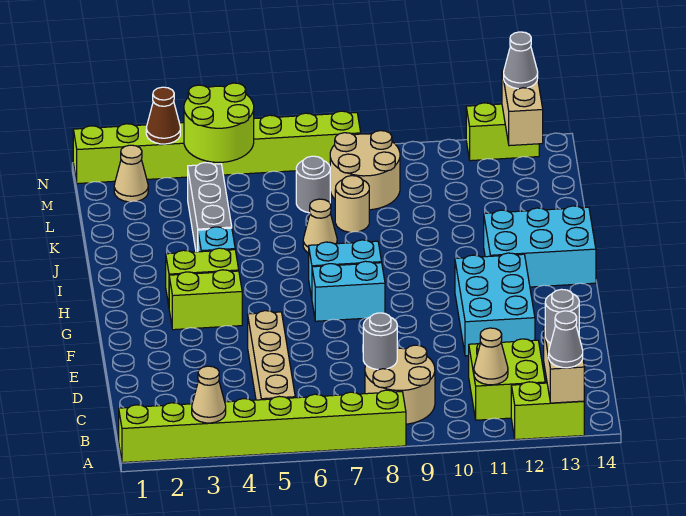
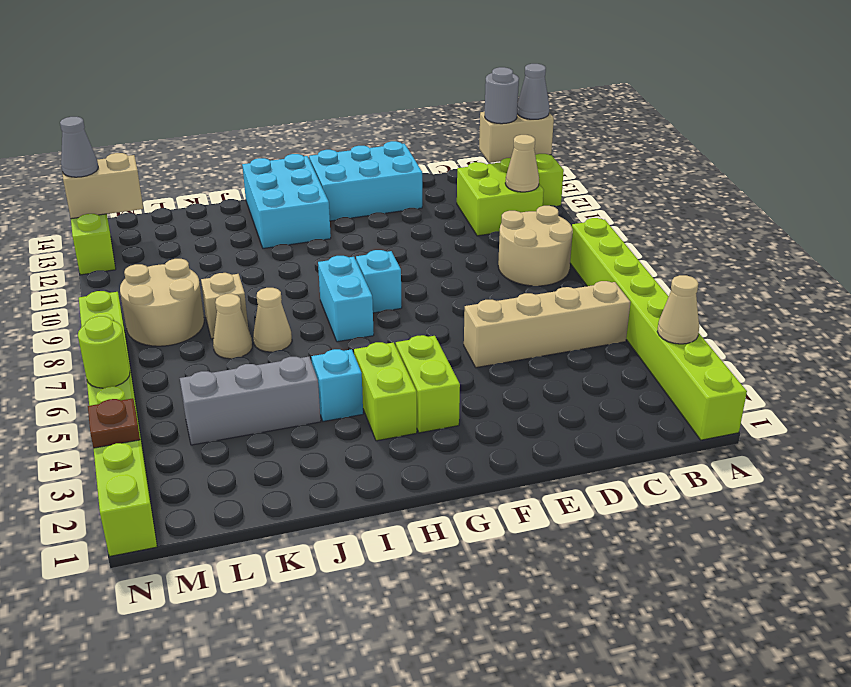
grey round brick C8 level 2 -> none
cyan brick E11:G12 level 1 -> cyan brick E13:G14 level 1
cyan brick G7:G8 level 1 -> cyan brick G8 level 1
tan round brick K8 level 1 -> tan brick K8 level 1
grey round brick L7 level 1 -> none
tan cone M2 level 1 -> tan cone K7 level 1
lime round brick M4:N5 level 2 -> lime round brick N5 level 2
brown cone N3 level 2 -> brown plate N3 level 2

